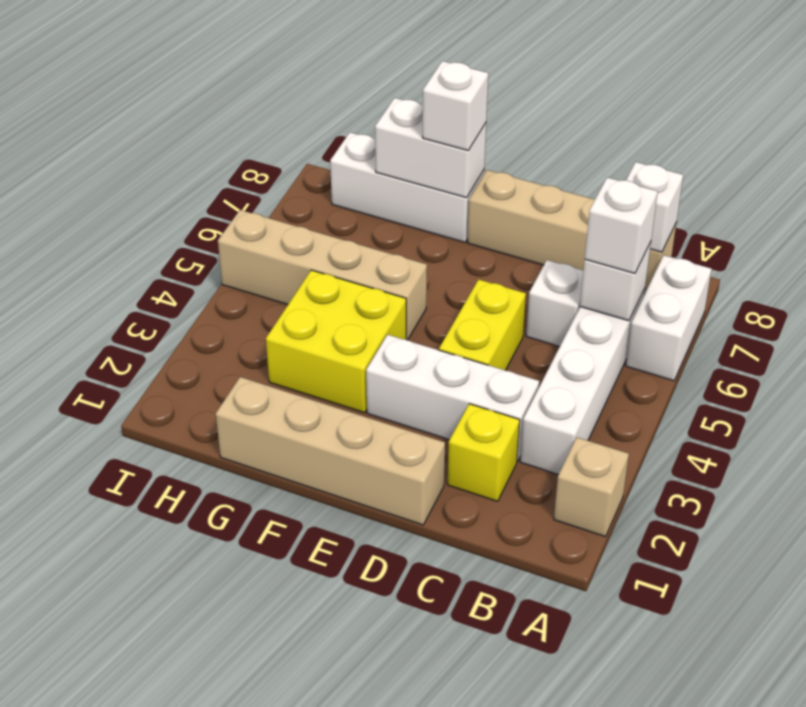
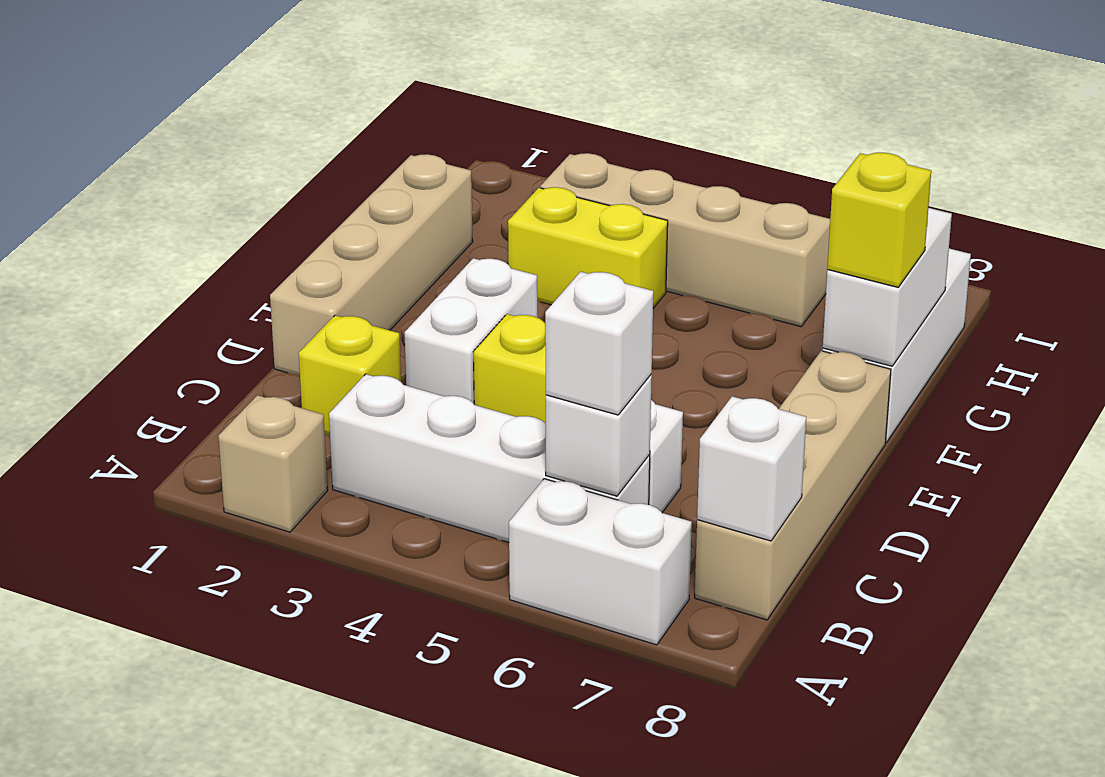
white brick C3:E3 level 1 -> white brick D3:E3 level 1
yellow brick F3:G4 level 1 -> yellow brick G3:G4 level 1
tan brick F5:I5 level 1 -> tan brick H3:H6 level 1
white brick F8 level 3 -> yellow brick F8 level 3

